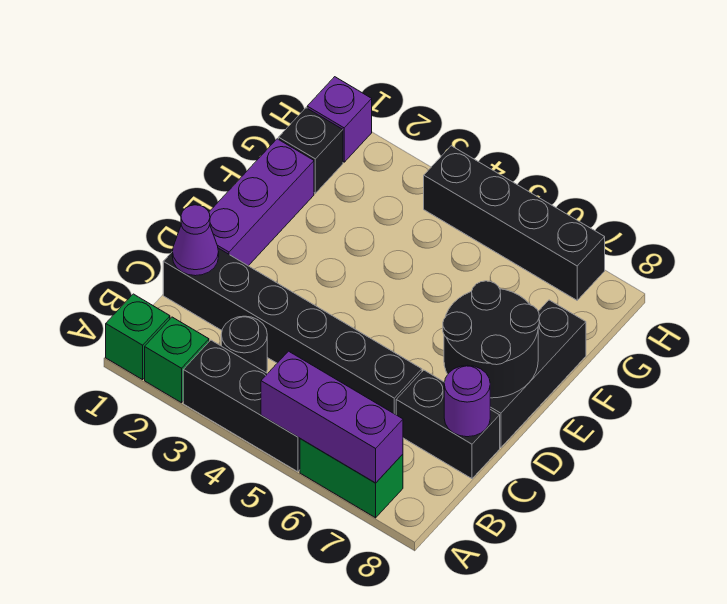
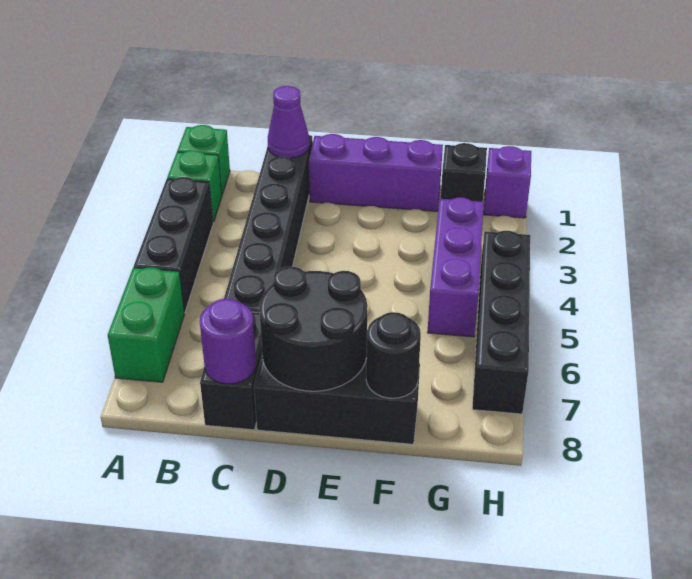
purple brick A5:A7 level 2 -> purple brick G3:G5 level 1
black round brick B3 level 1 -> black round brick F8 level 2

